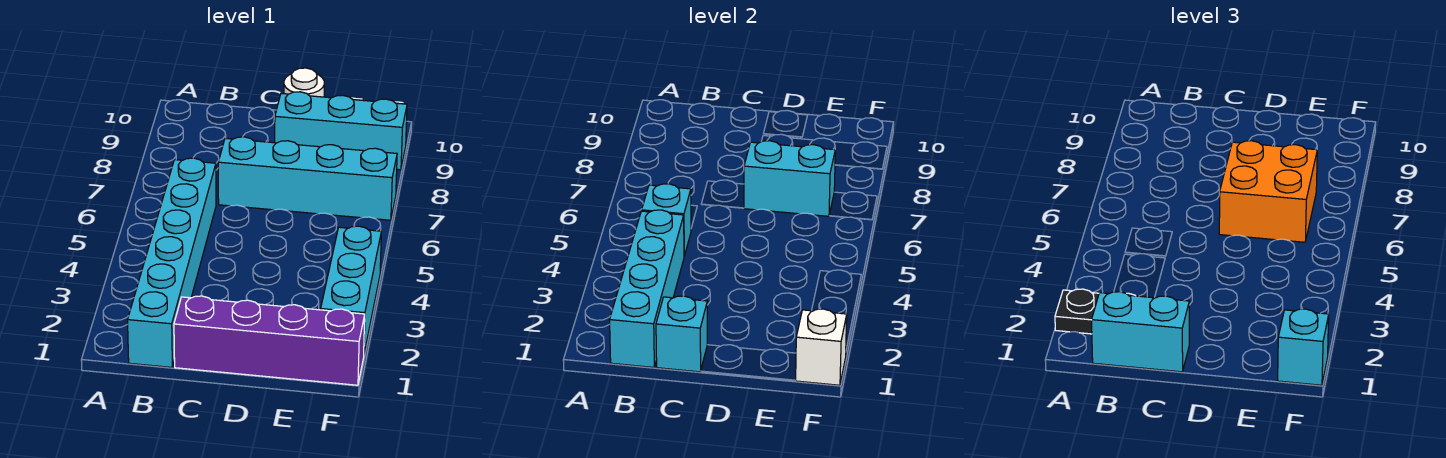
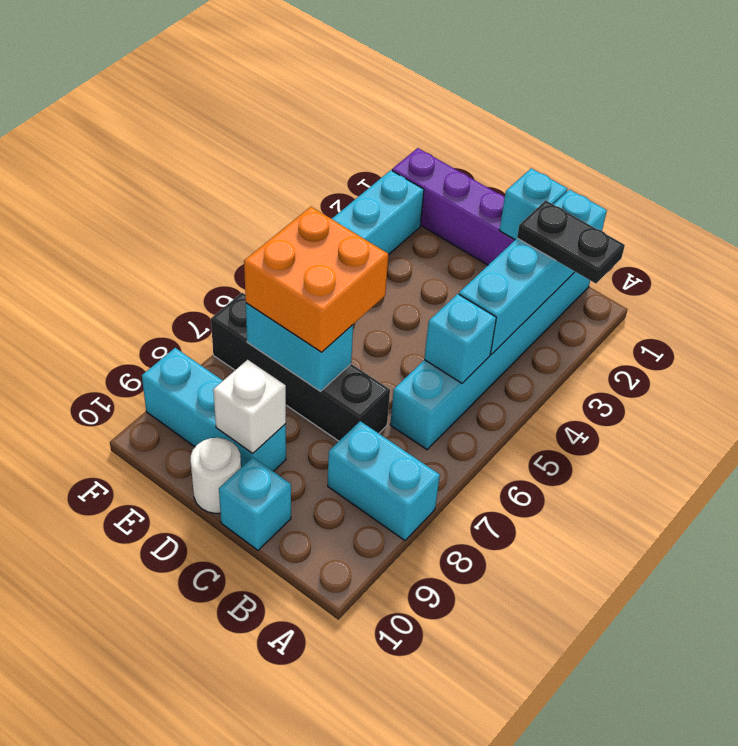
cyan brick B1:C1 level 3 -> cyan brick A8:B8 level 1
cyan brick C7:F7 level 1 -> black brick C7:F7 level 1
white brick F1 level 2 -> white brick D9 level 2
cyan brick F1 level 3 -> cyan brick C10 level 1

